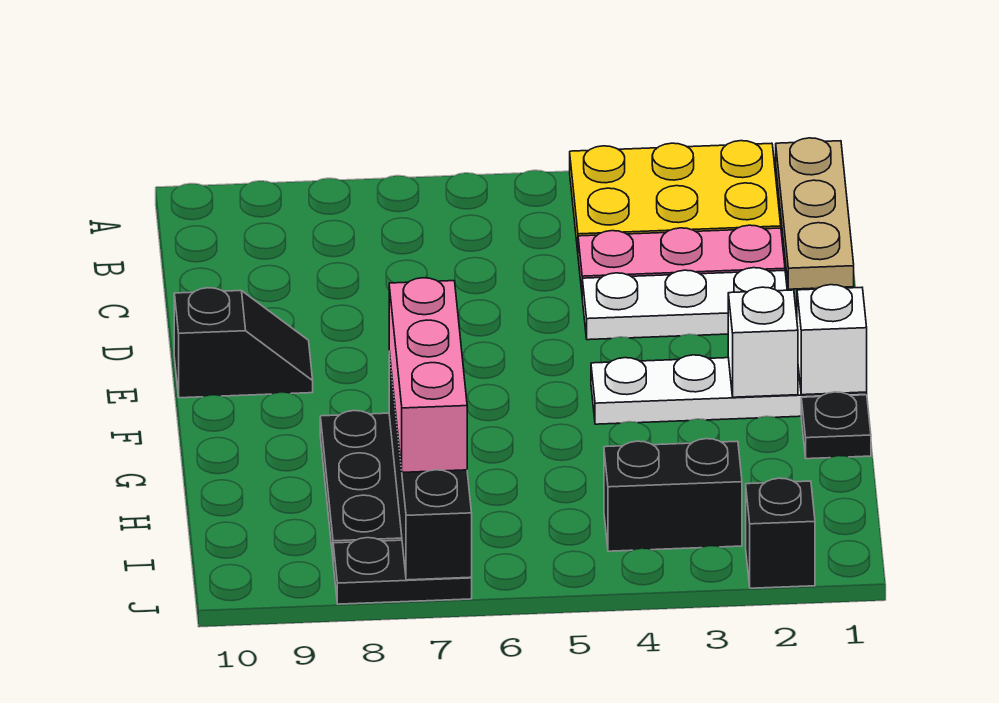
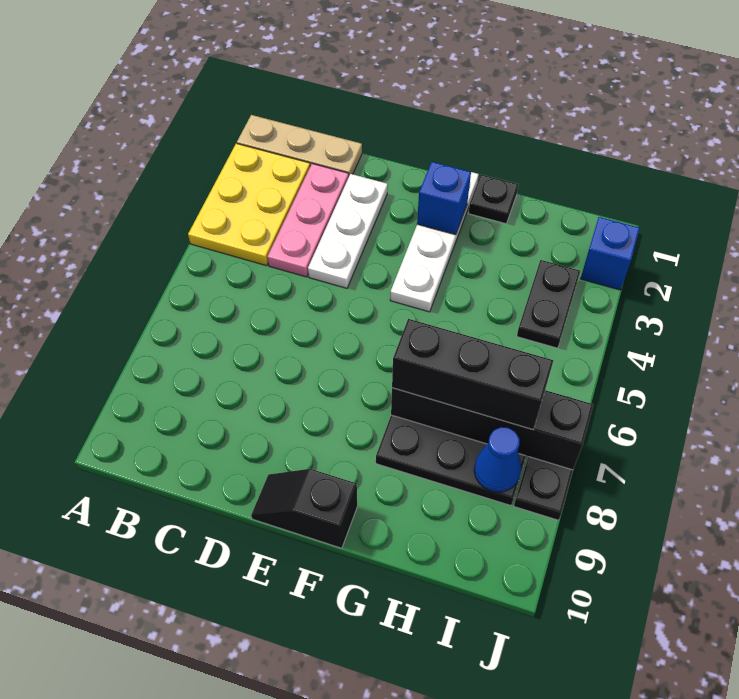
black slope E9:E10 level 1 top 10 -> black slope E10:F10 level 1 top F
white brick F1 level 2 -> none
white brick F2 level 2 -> blue brick F2 level 2
pink brick G7:I7 level 3 -> black brick G7:I7 level 3
black brick I3:I4 level 1 -> black plate I3:I4 level 1
none -> blue cone I8 level 2
black brick J2 level 1 -> blue brick J2 level 1

